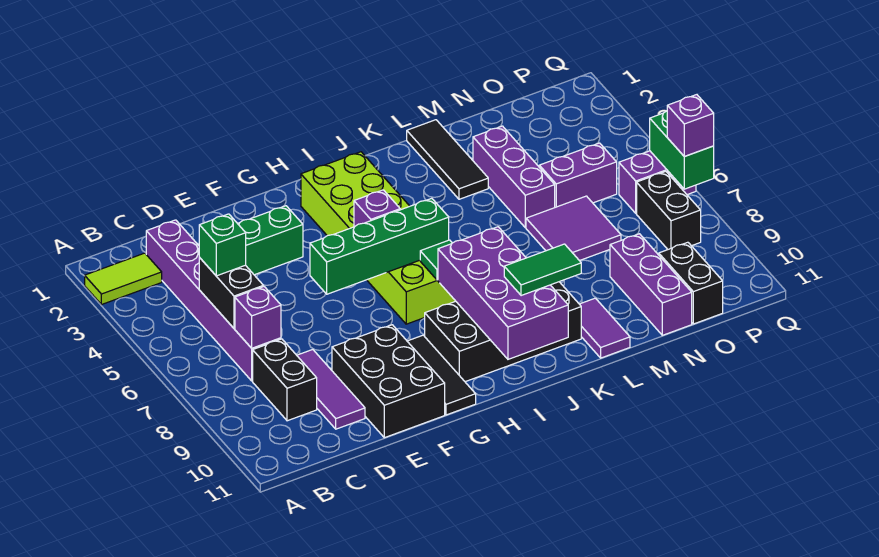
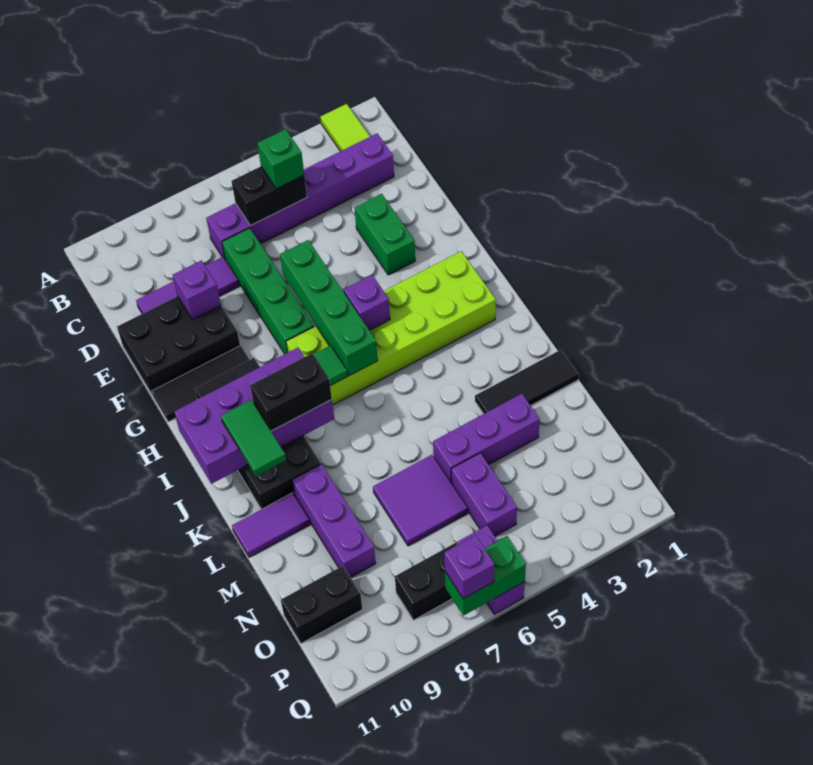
purple brick C7 level 2 -> purple brick E9 level 2
black brick C8:C9 level 1 -> black brick J8:J9 level 3
none -> green brick D7:G7 level 1
purple brick N9:N11 level 1 -> purple brick L9:N9 level 1

